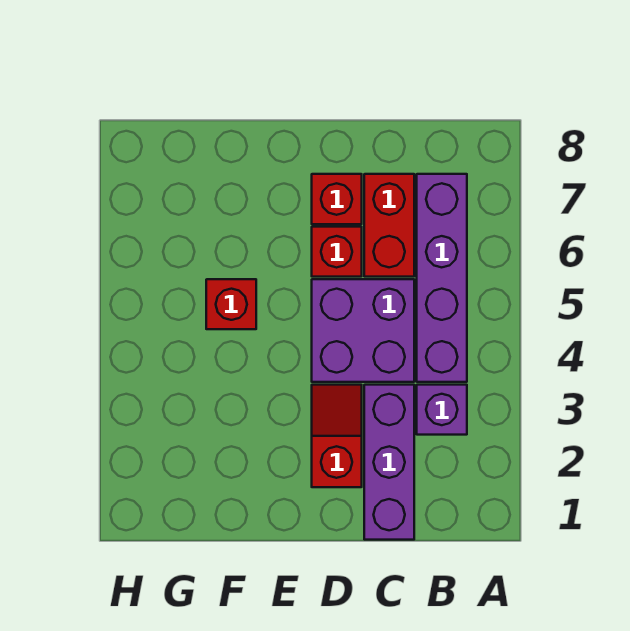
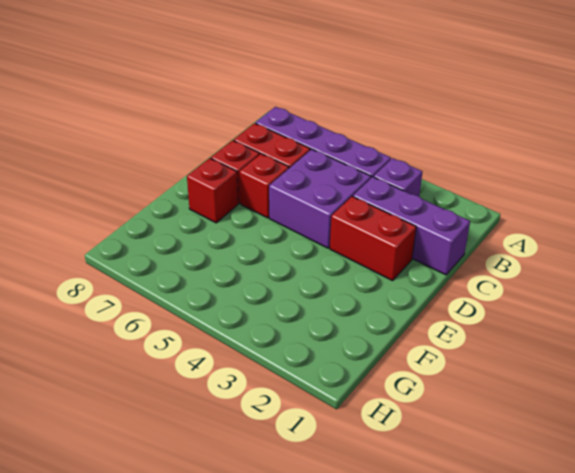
red slope D2:D3 level 1 top 2 -> red brick D2:D3 level 1
red brick F5 level 1 -> red brick E7 level 1

